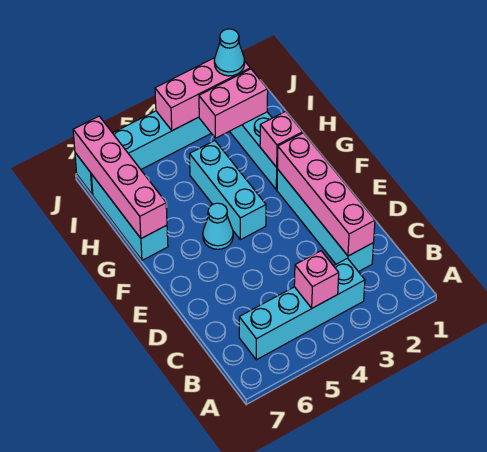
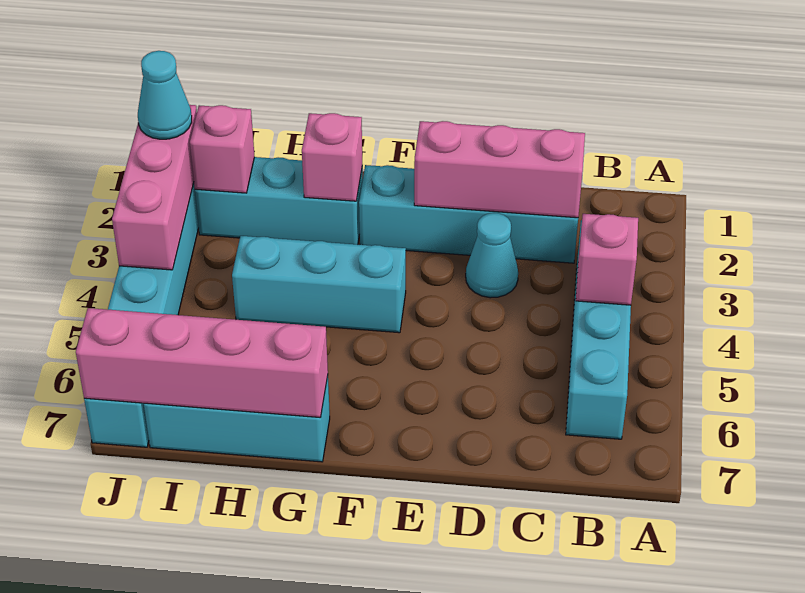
pink brick C2:F2 level 2 -> pink brick C2:E2 level 2
cyan cone F5 level 1 -> cyan cone D3 level 1
pink brick I2:I3 level 2 -> pink brick I2 level 2

